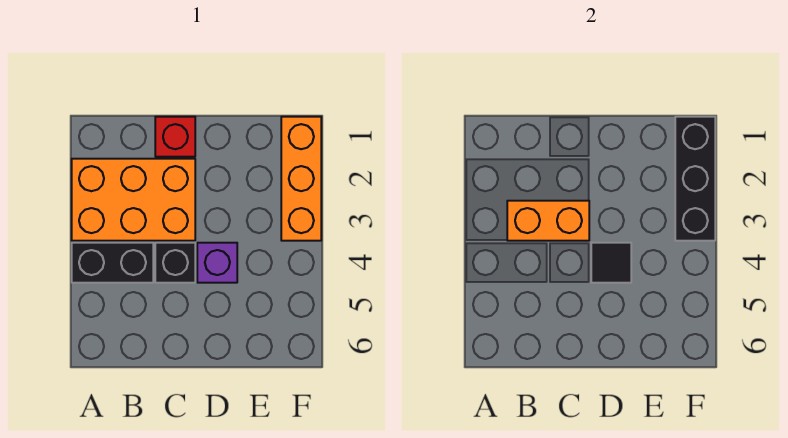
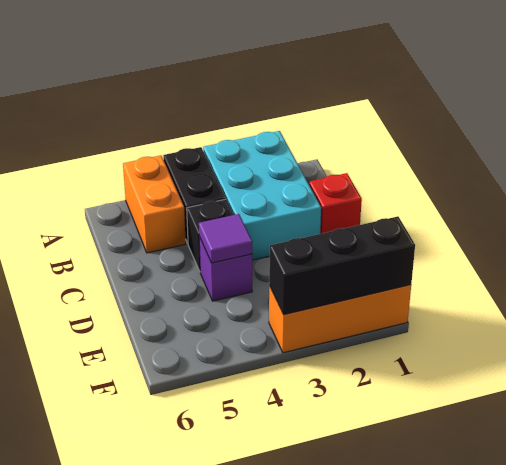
orange brick A2:C3 level 1 -> cyan brick A2:C3 level 1
orange brick B3:C3 level 2 -> orange brick A5:B5 level 1
black tile D4 level 2 -> purple tile D4 level 2

